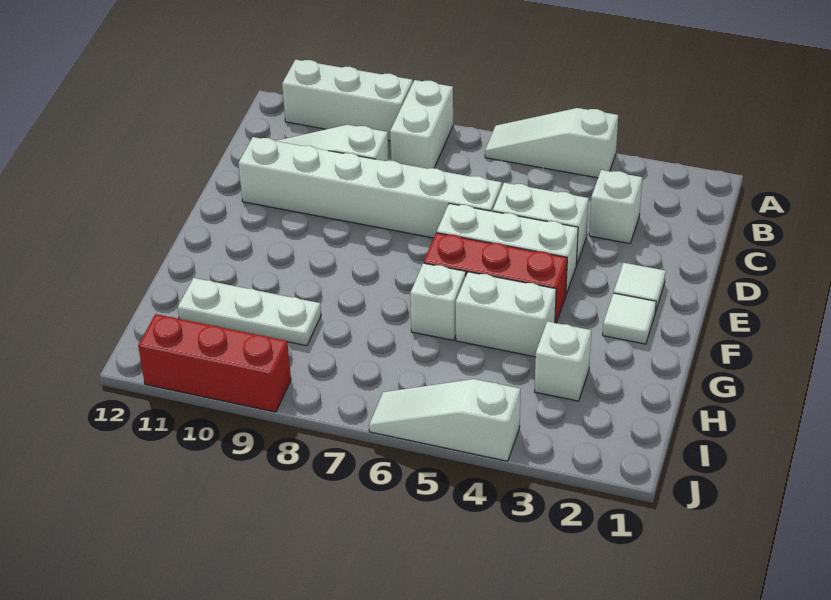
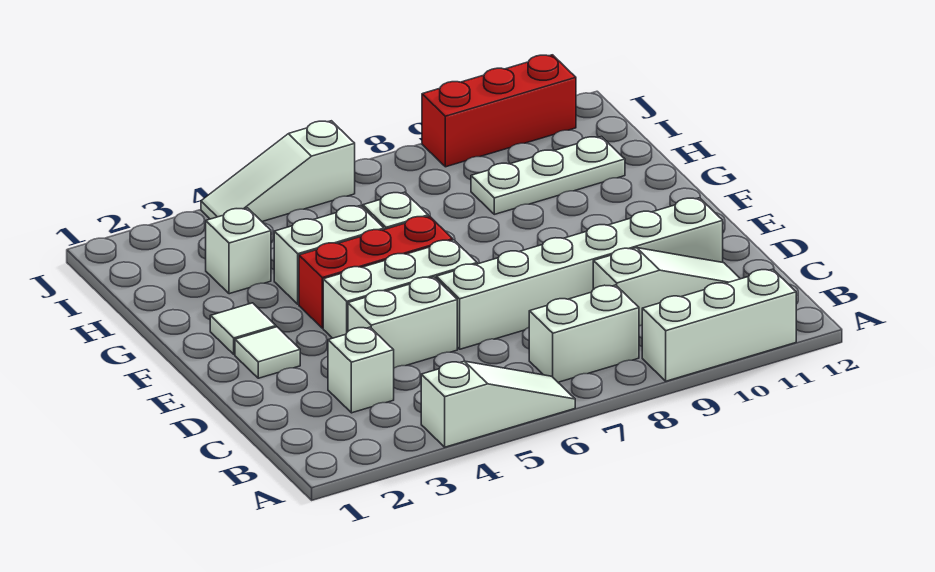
white brick A8:B8 level 1 -> white brick B7:B8 level 1
white slope J4:J6 level 1 top 4 -> white slope J4:J6 level 1 top 6

